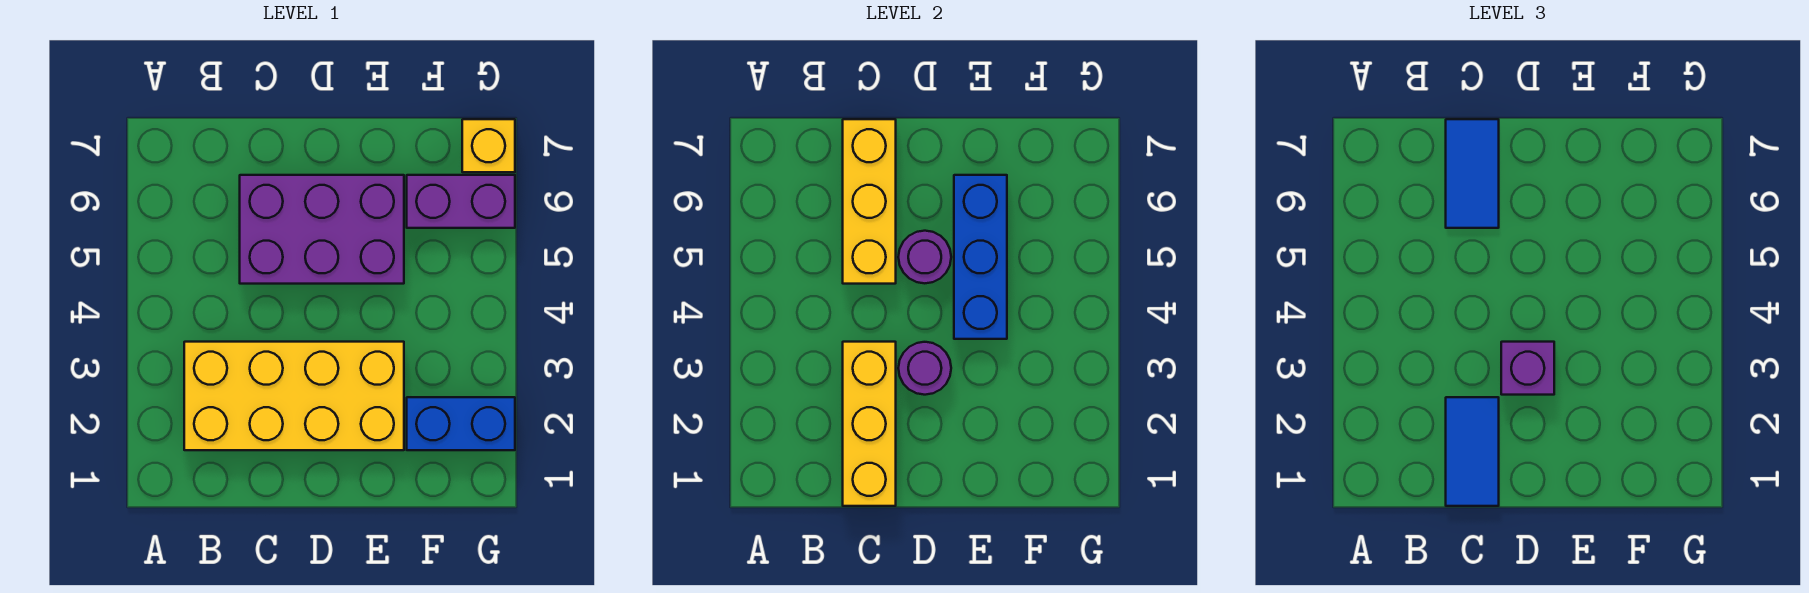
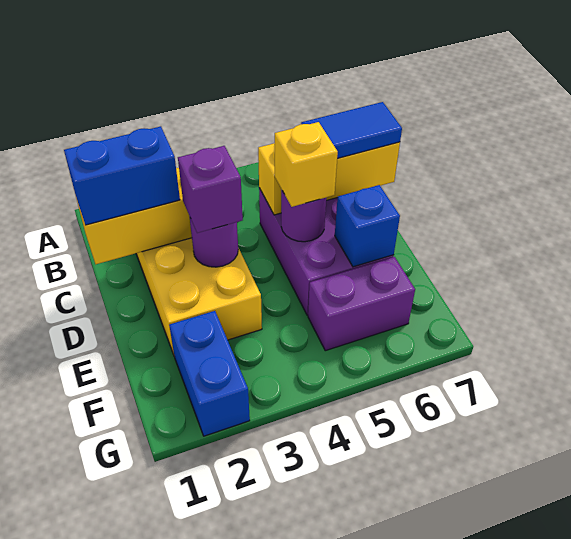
blue tile C1:C2 level 3 -> blue brick C1:C2 level 3
blue brick E4:E6 level 2 -> blue brick E6 level 2
purple brick F6:G6 level 1 -> purple brick F5:F6 level 1
yellow brick G7 level 1 -> yellow brick D5 level 3

